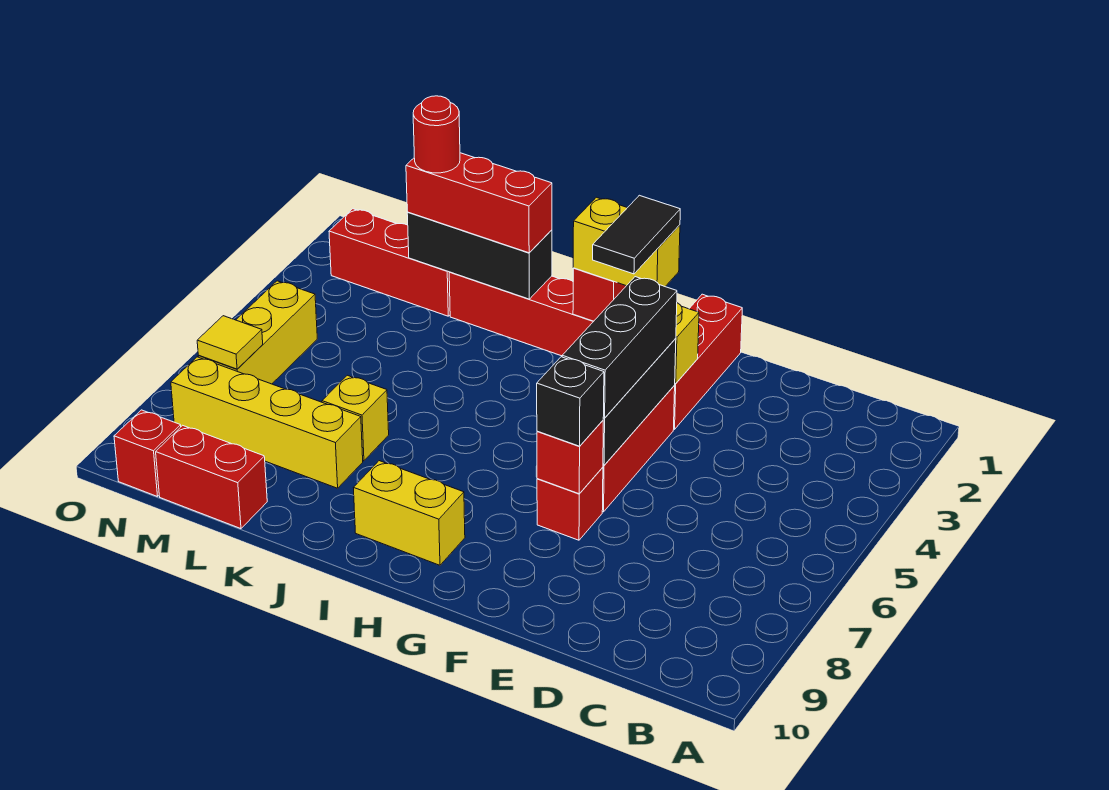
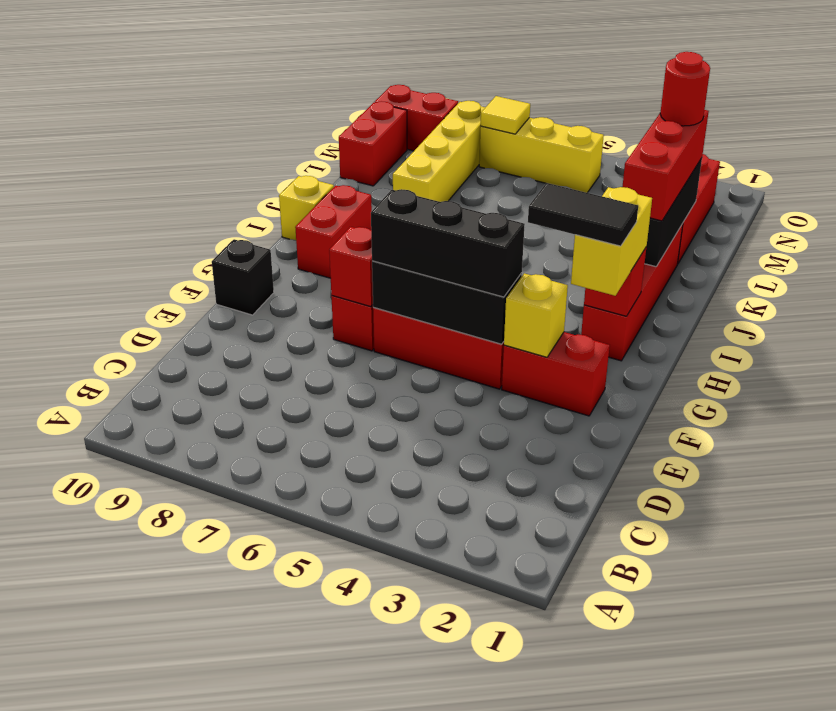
red brick F1:F3 level 1 -> red brick F2:F3 level 1
black brick F7 level 3 -> black brick F10 level 1
yellow brick H9:I9 level 1 -> red brick H9:I9 level 1
yellow brick K7 level 1 -> yellow brick I10 level 1
red brick N10 level 1 -> red brick N9:N10 level 1

